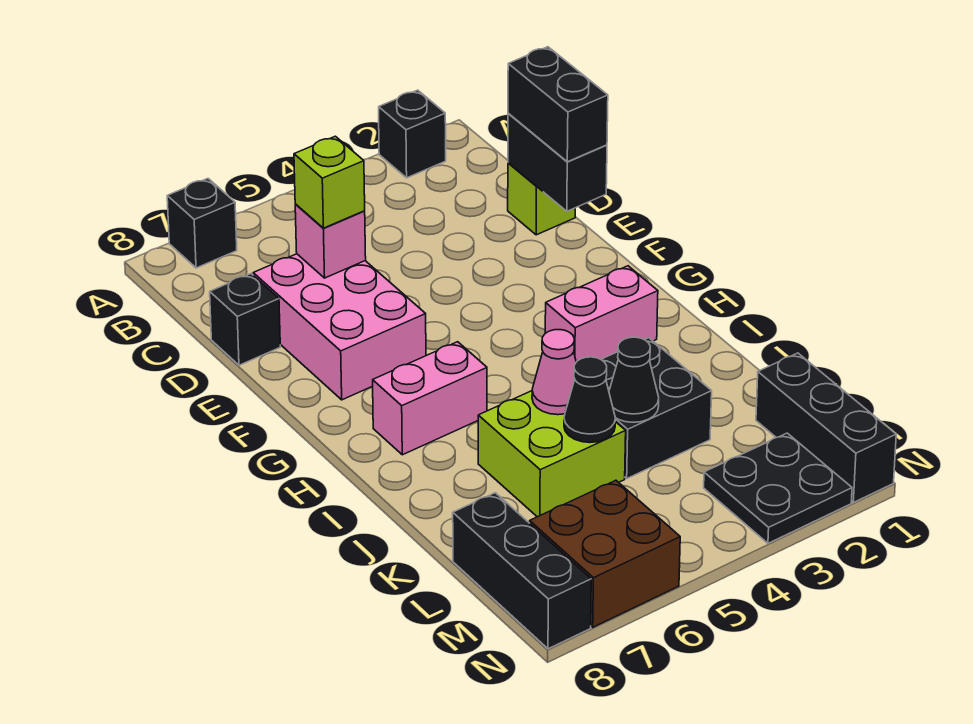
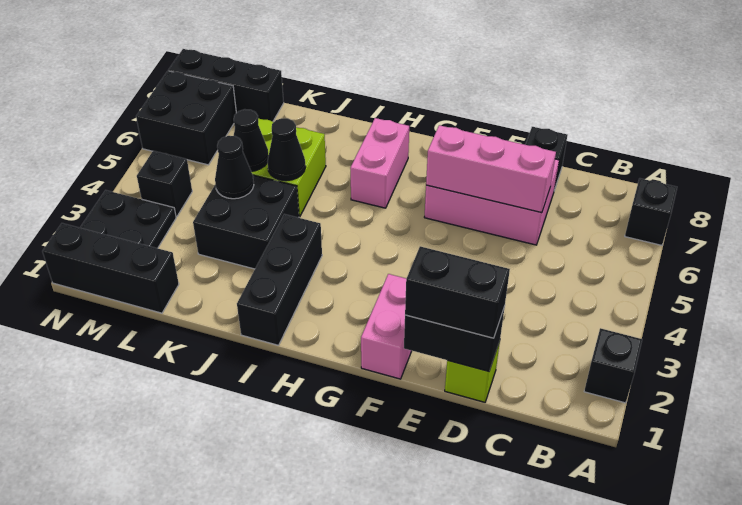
pink brick D6 level 2 -> pink brick D6:F6 level 2
lime brick D6 level 3 -> none
pink brick H2:H3 level 1 -> pink brick F1:F2 level 1
none -> black brick I1:I3 level 1
pink cone J5 level 2 -> black cone J5 level 2
none -> black brick M4 level 1
brown brick M6:N7 level 1 -> black brick M6:N7 level 1

